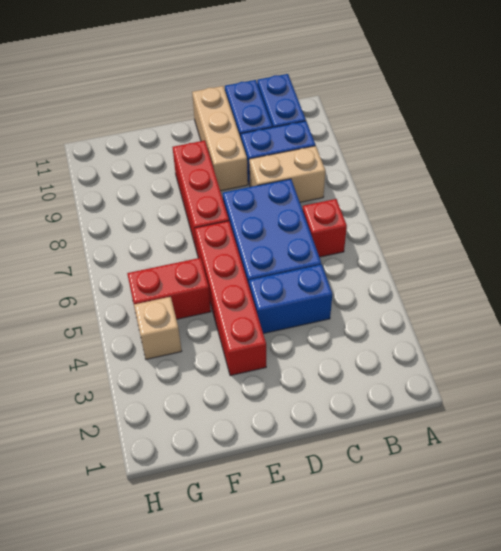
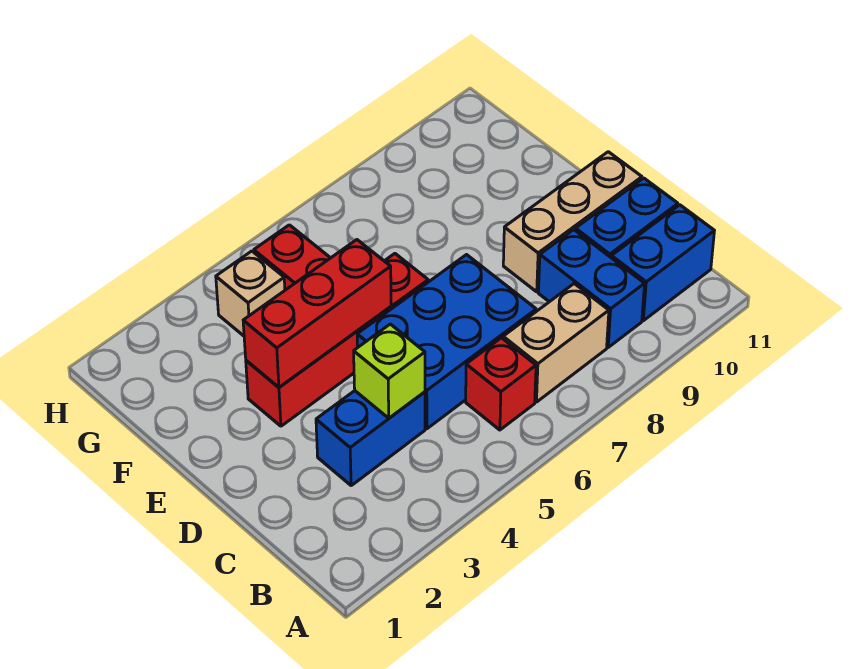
tan brick B8:C8 level 1 -> tan brick B7:B8 level 1
blue brick C4:D4 level 1 -> blue brick C3:C4 level 1
none -> lime brick C4 level 2
red brick E7:E9 level 1 -> red brick E3:E5 level 2

